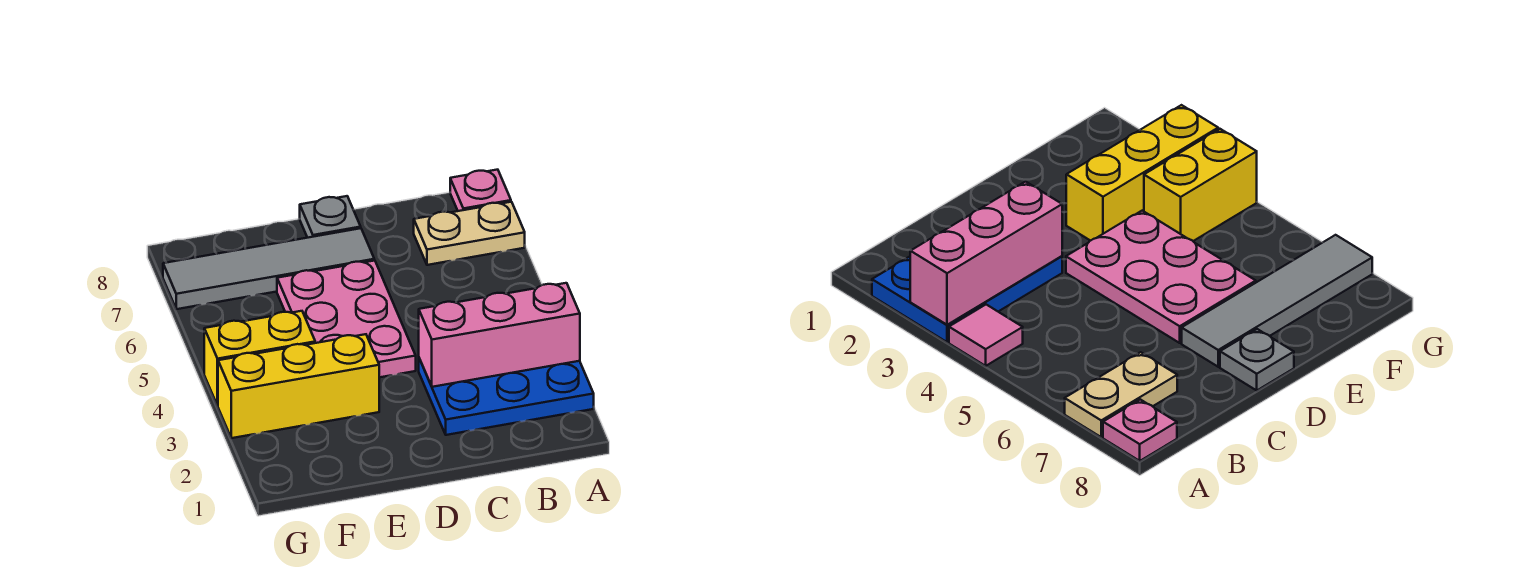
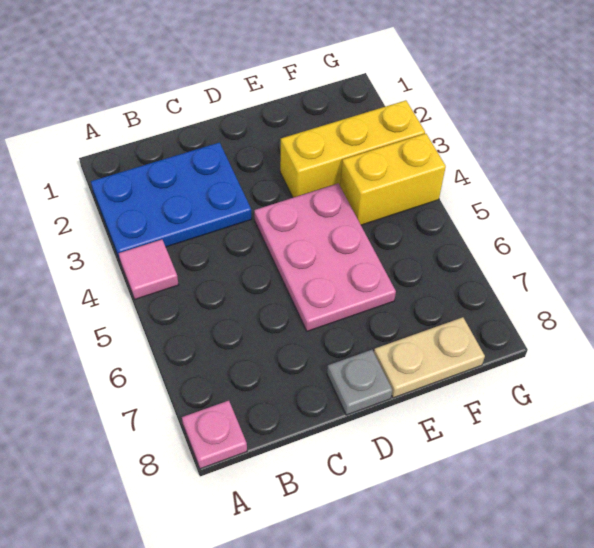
pink brick A3:C3 level 2 -> none
tan plate A7:B7 level 1 -> tan plate E8:F8 level 1
grey tile D7:G7 level 1 -> none

